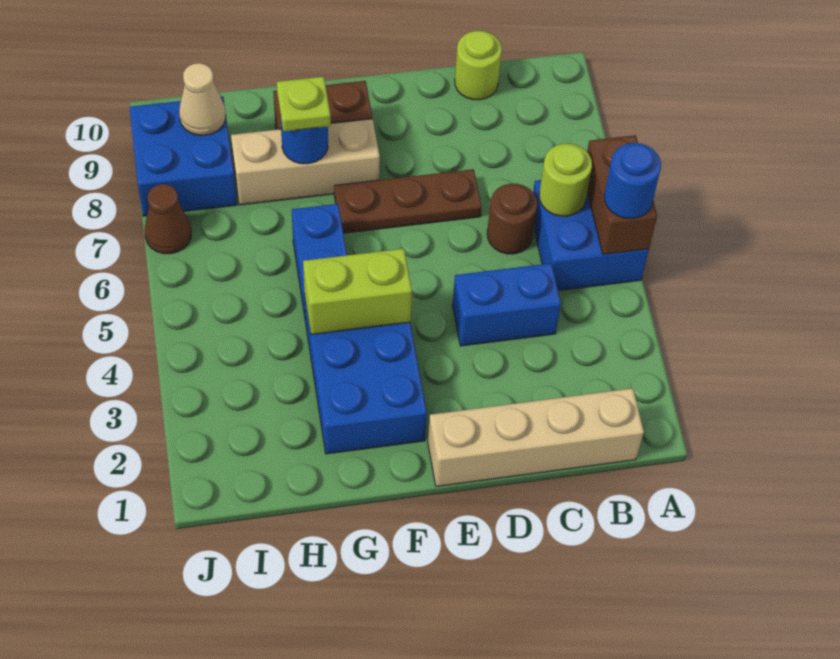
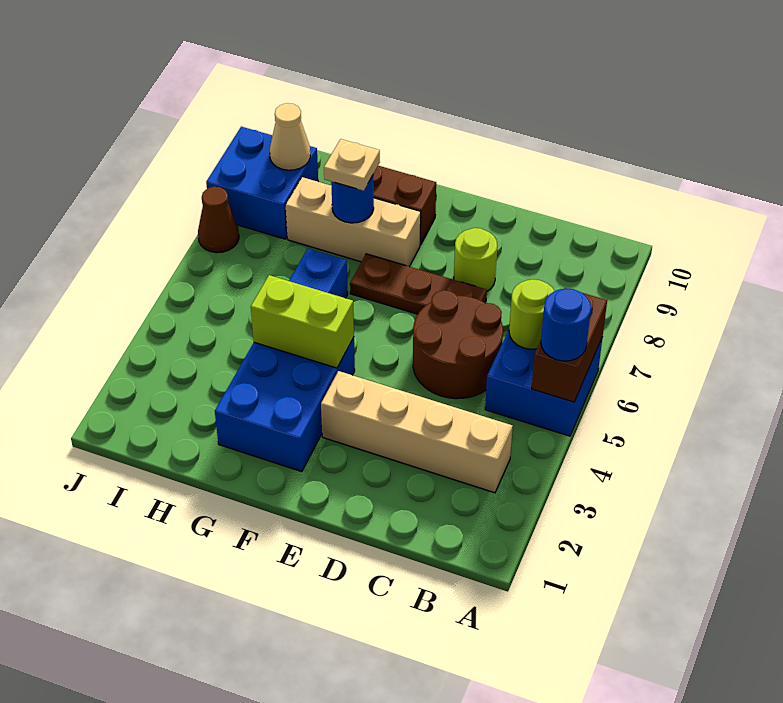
tan brick B1:E1 level 1 -> tan brick B3:E3 level 1
blue brick C4:D4 level 1 -> none
brown round brick C6 level 1 -> brown round brick C5:D6 level 1
lime round brick C10 level 1 -> lime round brick D8 level 1
lime plate G8 level 3 -> tan plate G8 level 3

